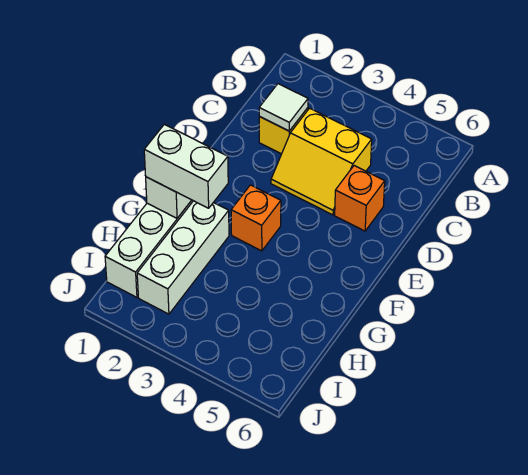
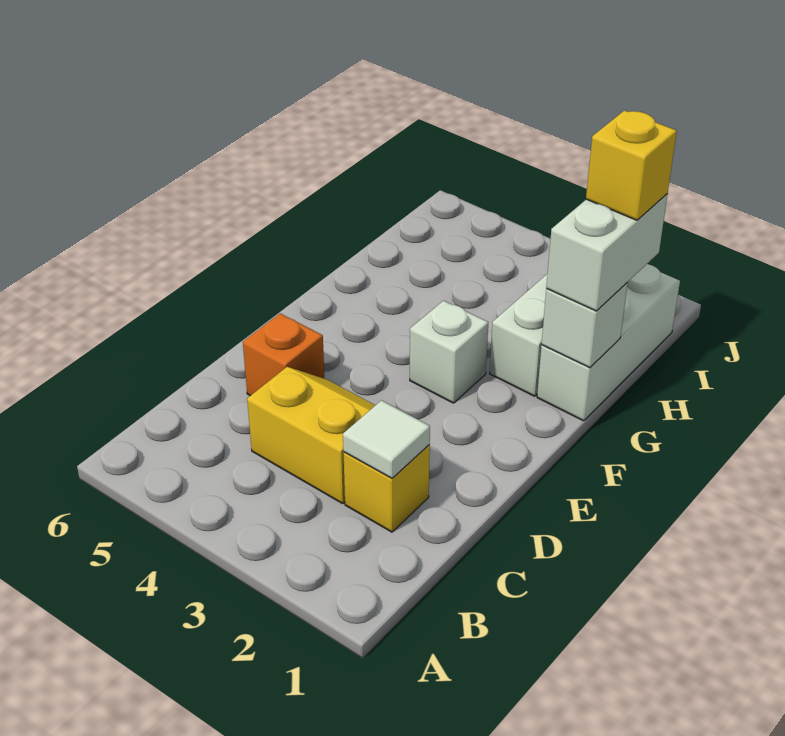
orange brick F3 level 1 -> white brick F3 level 1
white brick G1:G2 level 3 -> white brick G1:H1 level 3
none -> yellow brick H1 level 4

